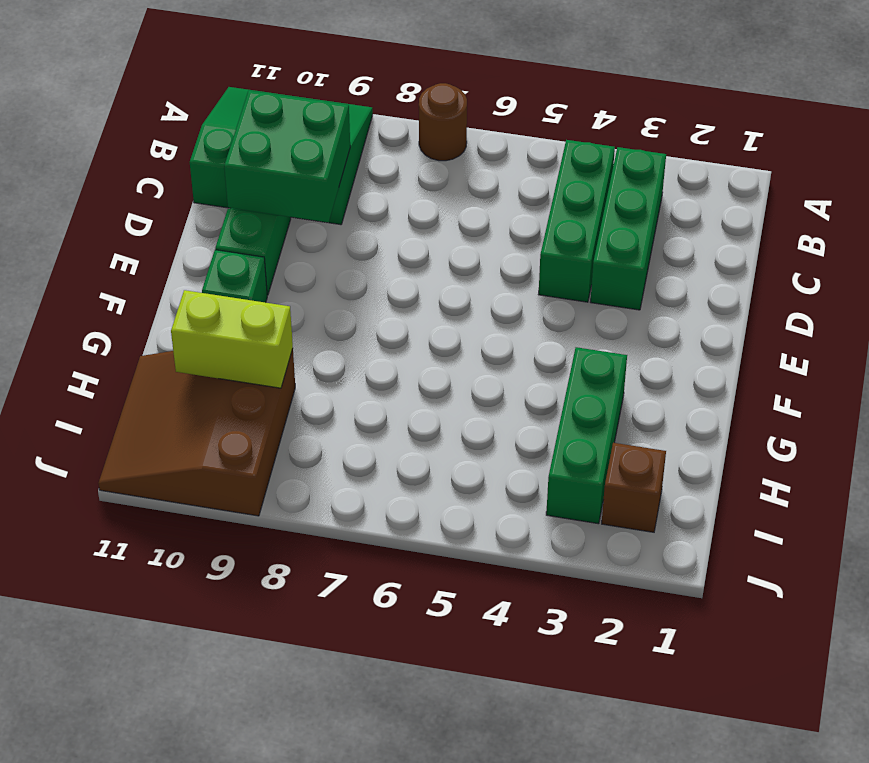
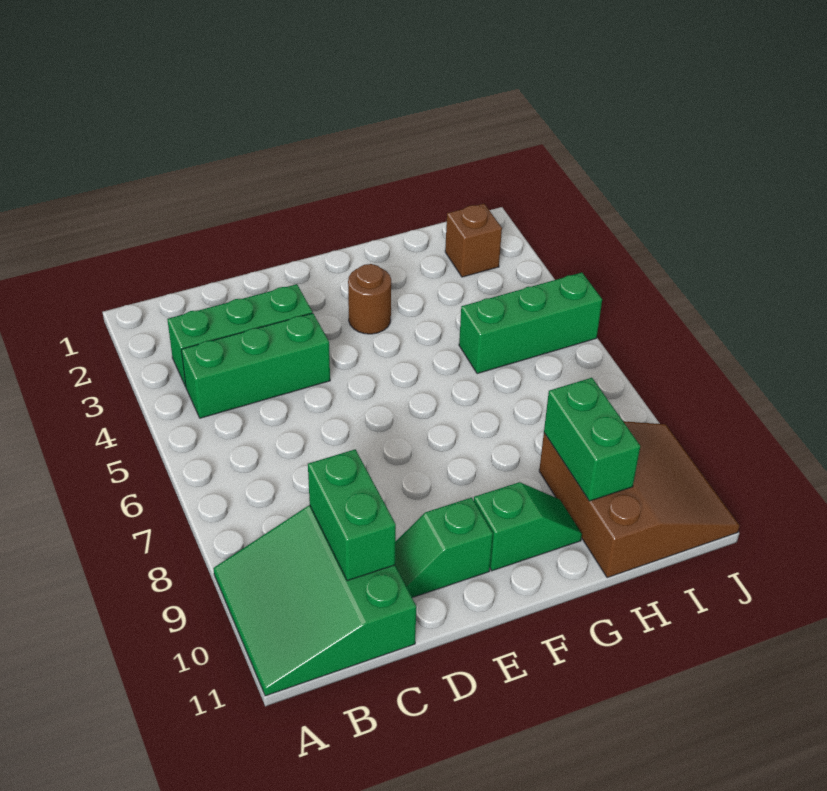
brown round brick A7 level 1 -> brown round brick F3 level 1
green brick C9:D10 level 2 -> green brick C9:C10 level 2
green brick G3:I3 level 1 -> green brick H5:J5 level 1
brown slope H9:J11 level 1 top 9 -> brown slope H9:J11 level 1 top H
lime brick H9:H10 level 2 -> green brick H9:H10 level 2

